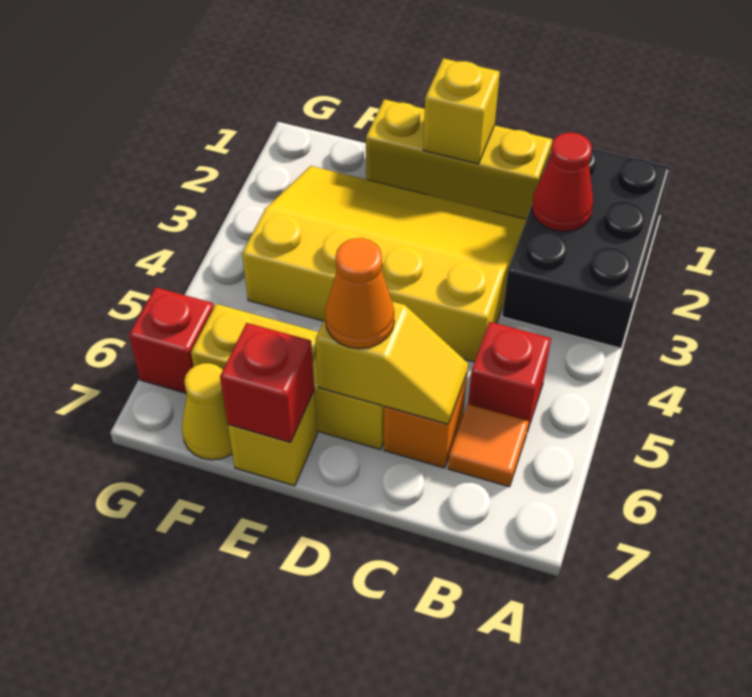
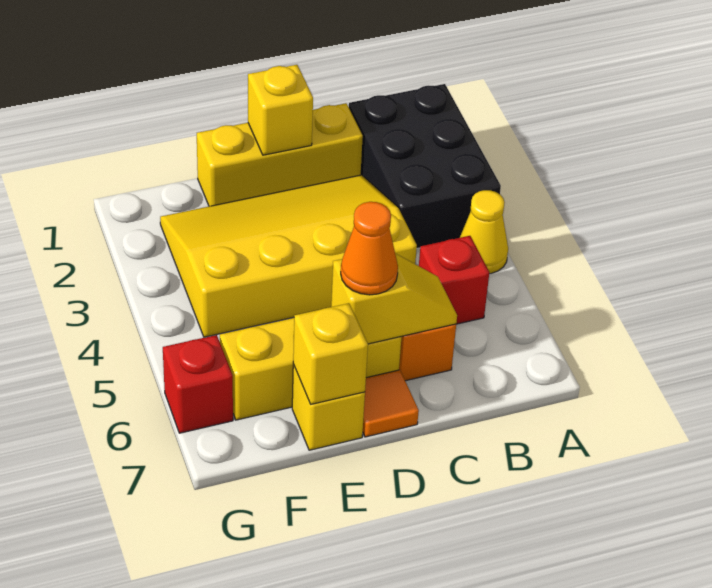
red cone B2 level 2 -> none
orange tile B6 level 1 -> orange tile D7 level 1
red brick E7 level 2 -> yellow brick E7 level 2
yellow cone F7 level 1 -> yellow cone A4 level 1

